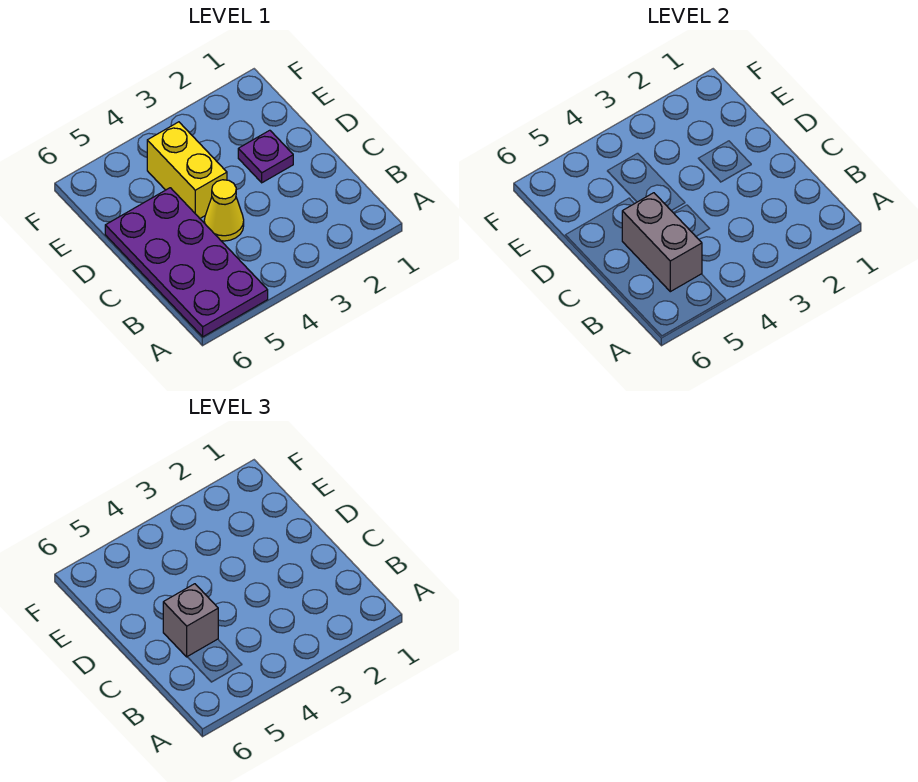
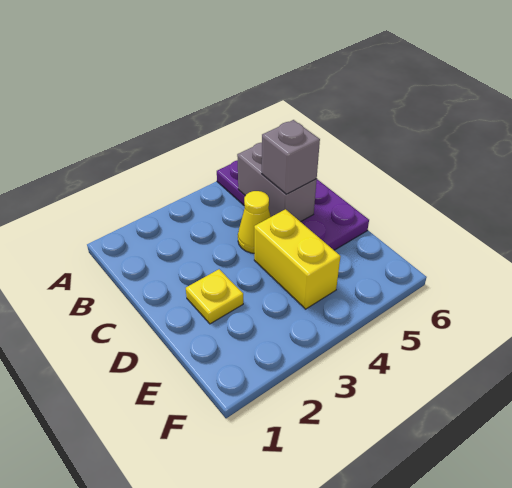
purple plate D2 level 1 -> yellow plate D2 level 1

